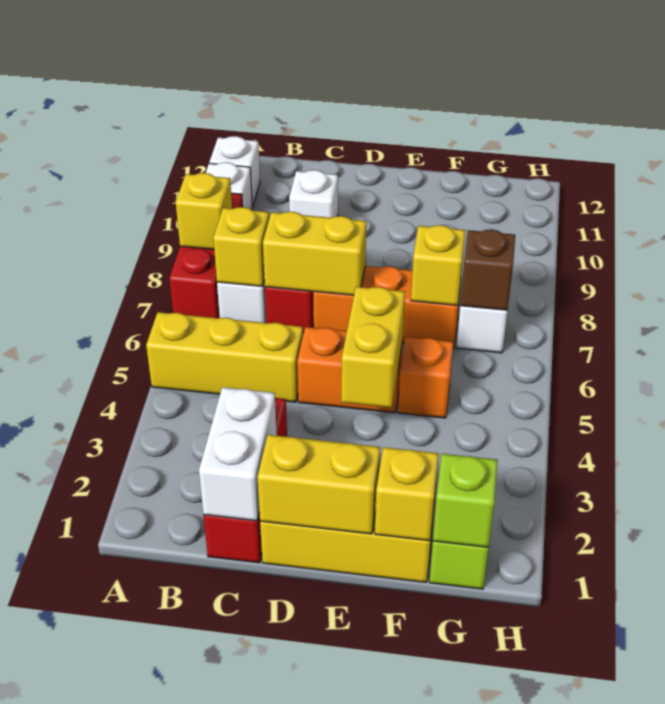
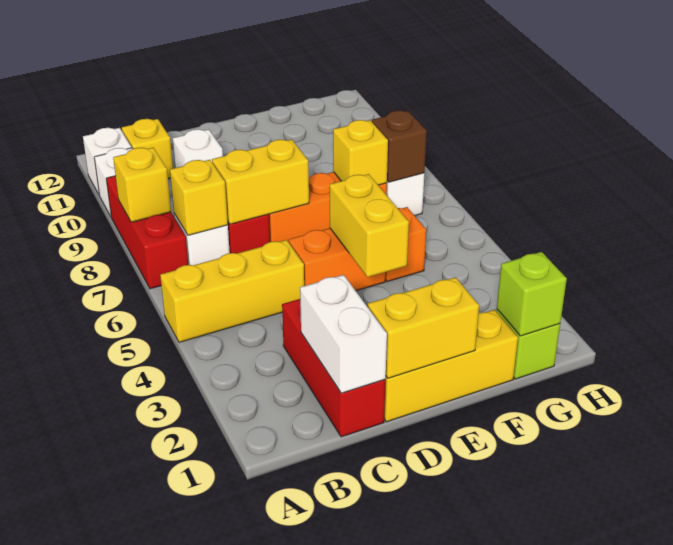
yellow brick F1 level 2 -> yellow brick B11 level 1

